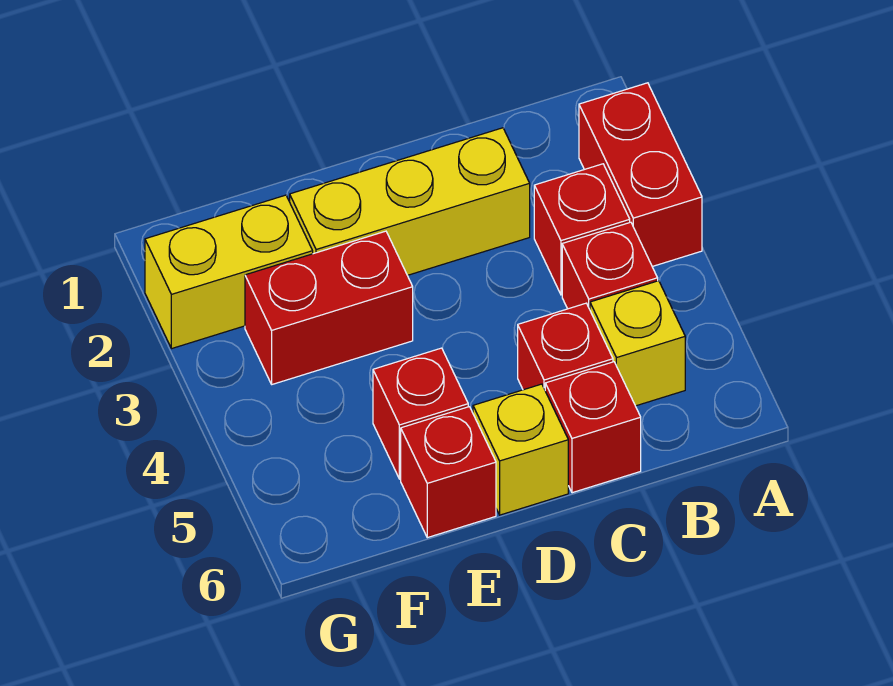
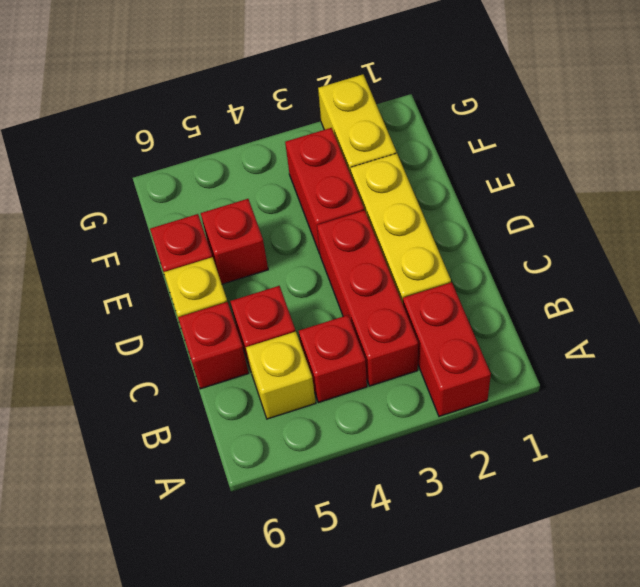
red brick A2:A3 level 1 -> red brick A2:B2 level 1
red brick B3 level 1 -> red brick B3:D3 level 1

